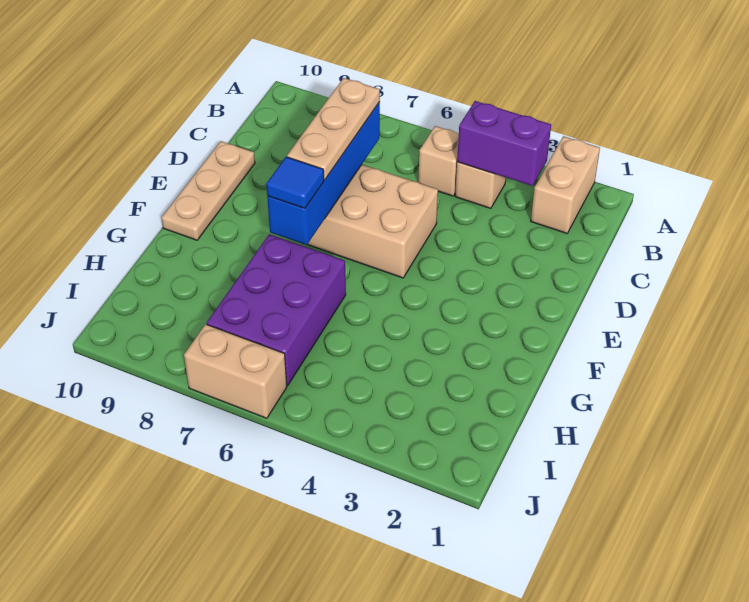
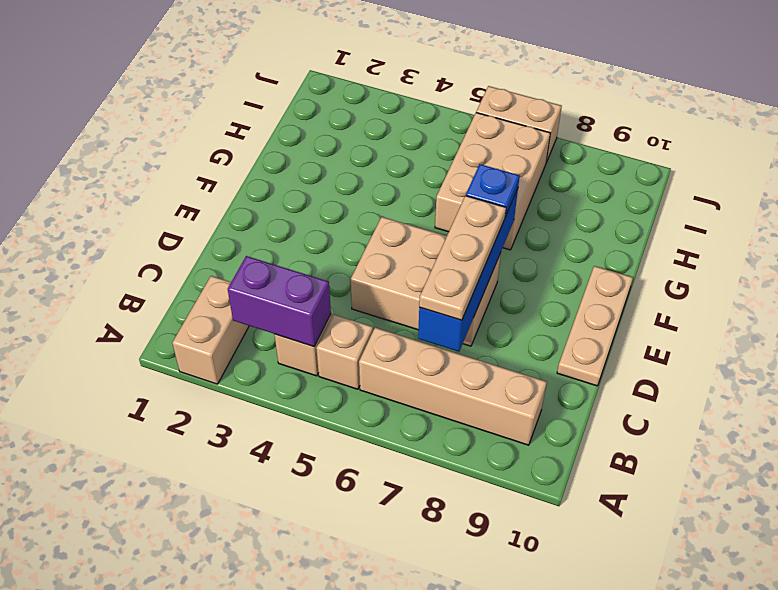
none -> tan brick B6:B9 level 1
blue tile F7 level 3 -> blue plate F7 level 3
purple brick G6:I7 level 1 -> tan brick G6:I7 level 1

